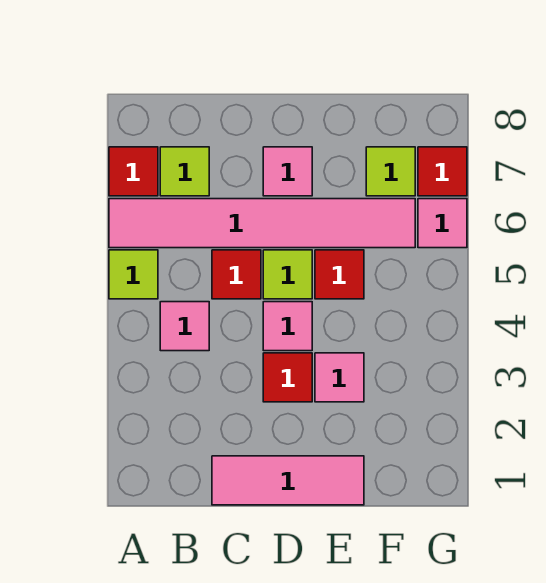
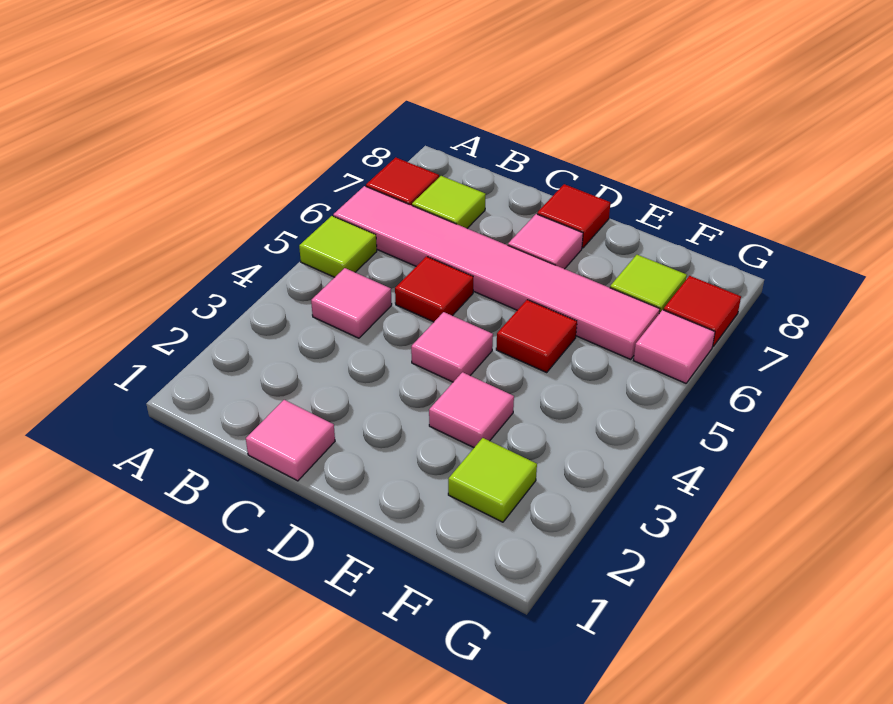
pink tile C1:E1 level 1 -> pink tile C1 level 1
red tile D3 level 1 -> red tile D8 level 1
lime tile D5 level 1 -> lime tile F2 level 1

